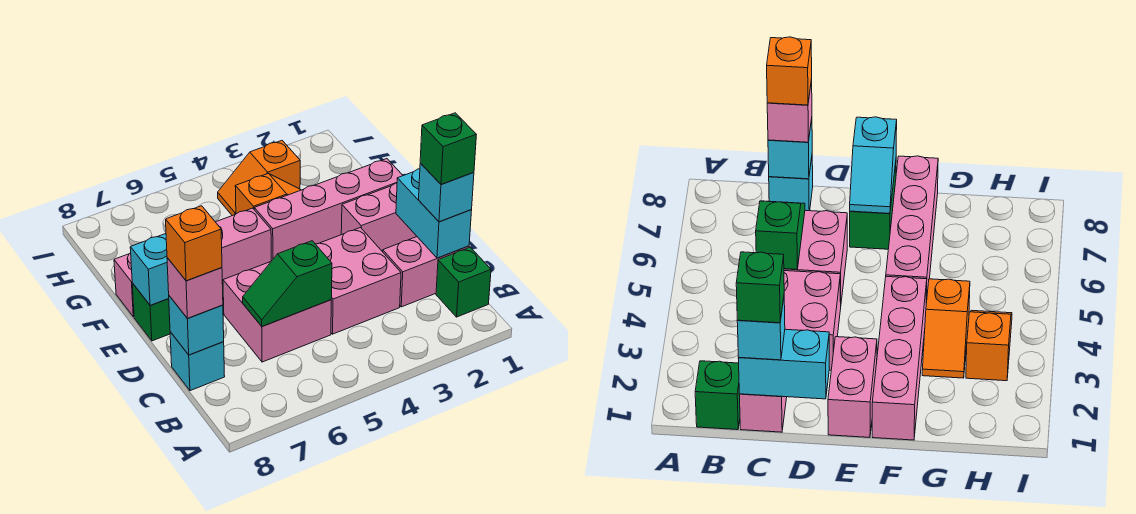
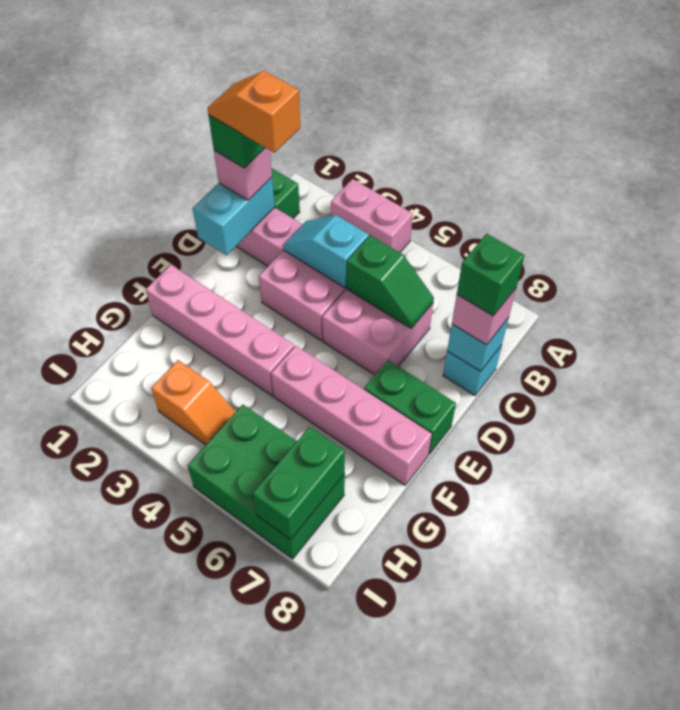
cyan brick C1 level 3 -> pink brick C1 level 3
orange brick C8 level 4 -> green brick C8 level 4
pink brick E1:E2 level 1 -> pink brick A3:A4 level 1
cyan slope E7:E8 level 2 top 8 -> cyan slope C3:C4 level 2 top 4
orange slope G3:G4 level 1 top 4 -> orange slope C1:C2 level 5 top 2
none -> green brick H5:I7 level 1
none -> green brick H7:I7 level 2

